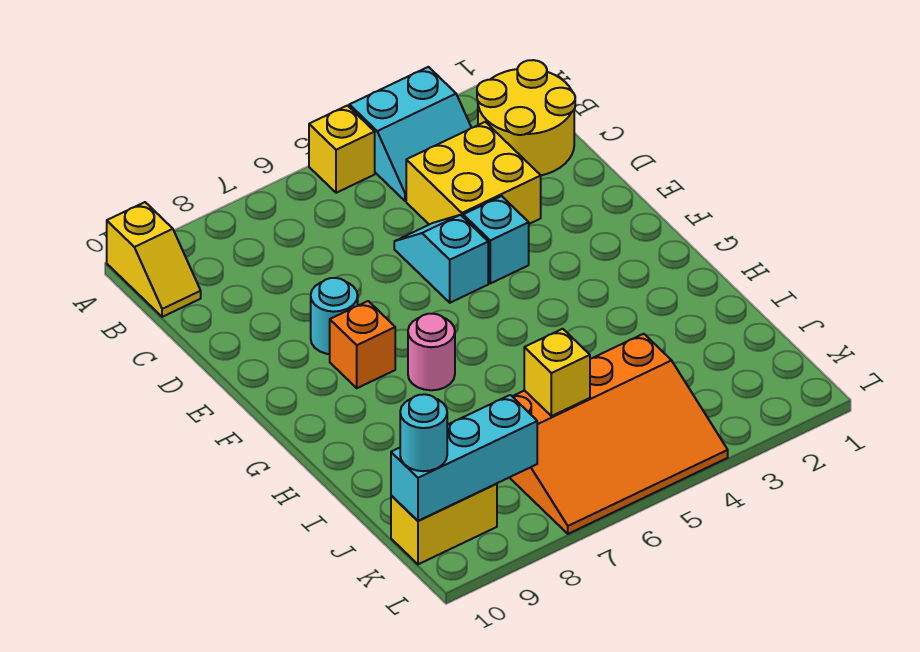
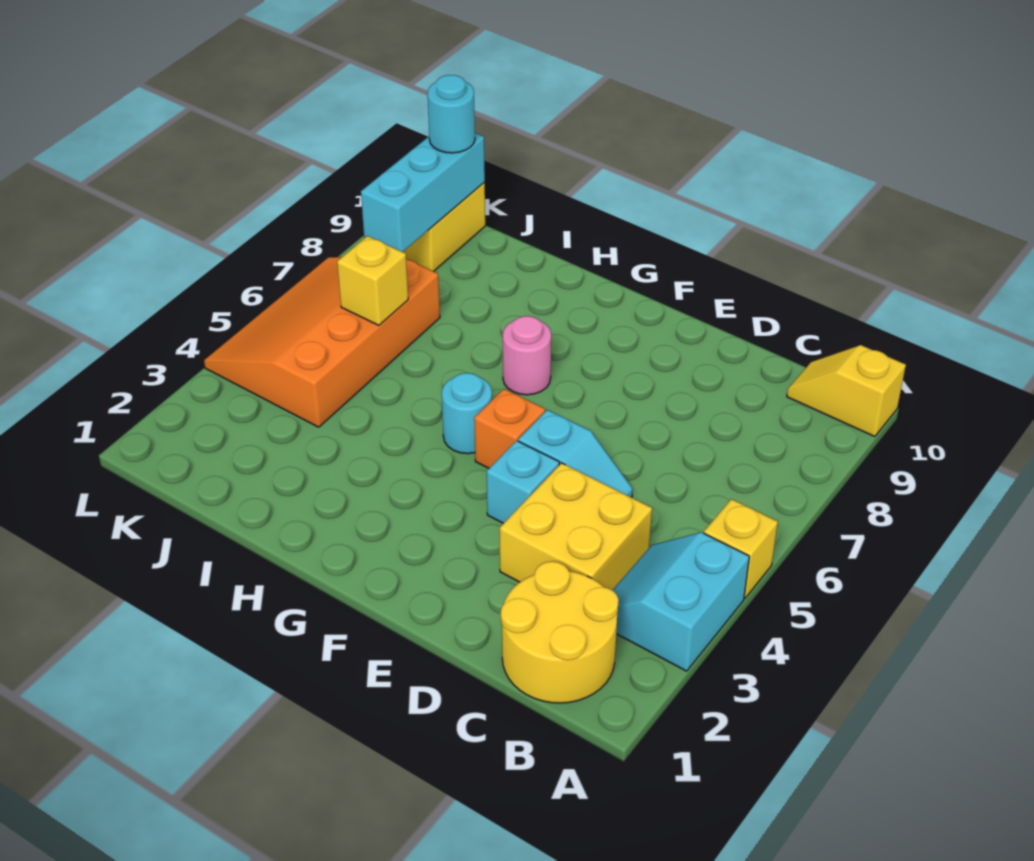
cyan round brick E8 level 1 -> cyan round brick G5 level 1
orange brick F8 level 1 -> orange brick F5 level 1

